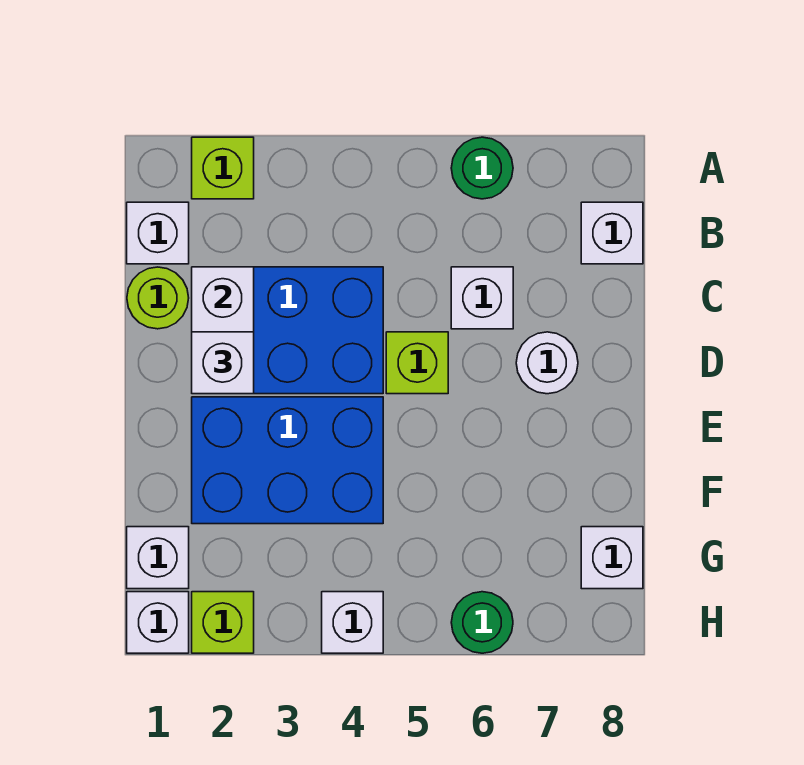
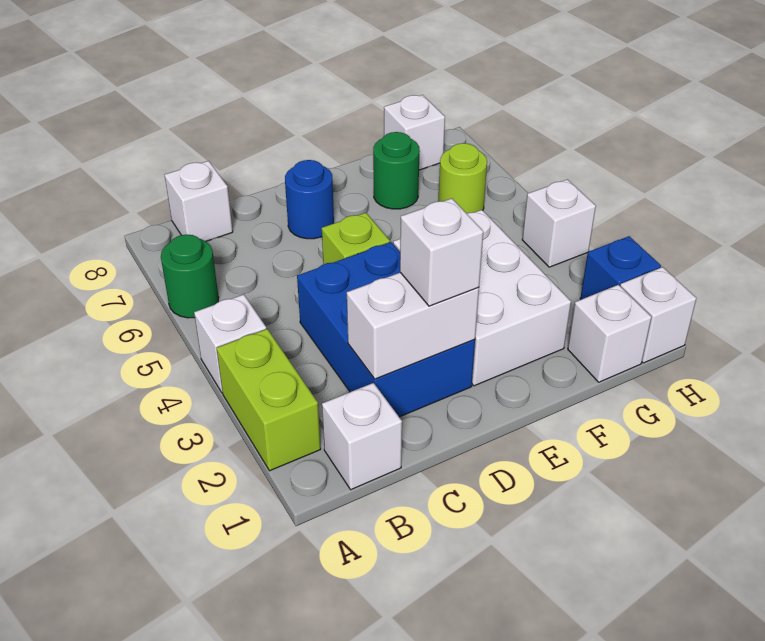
lime brick A2 level 1 -> lime brick A2:A3 level 1
lime round brick C1 level 1 -> lime round brick G6 level 1
white brick C6 level 1 -> white brick A4 level 1
white round brick D7 level 1 -> blue round brick D7 level 1
blue brick E2:F4 level 1 -> white brick E2:F4 level 1
lime brick H2 level 1 -> blue brick H2 level 1
green round brick H6 level 1 -> green round brick F7 level 1

